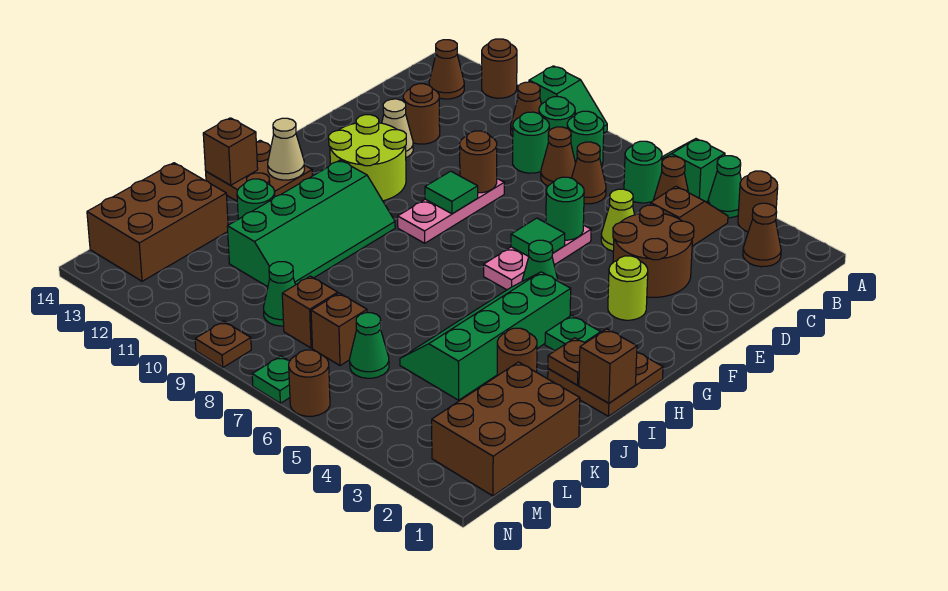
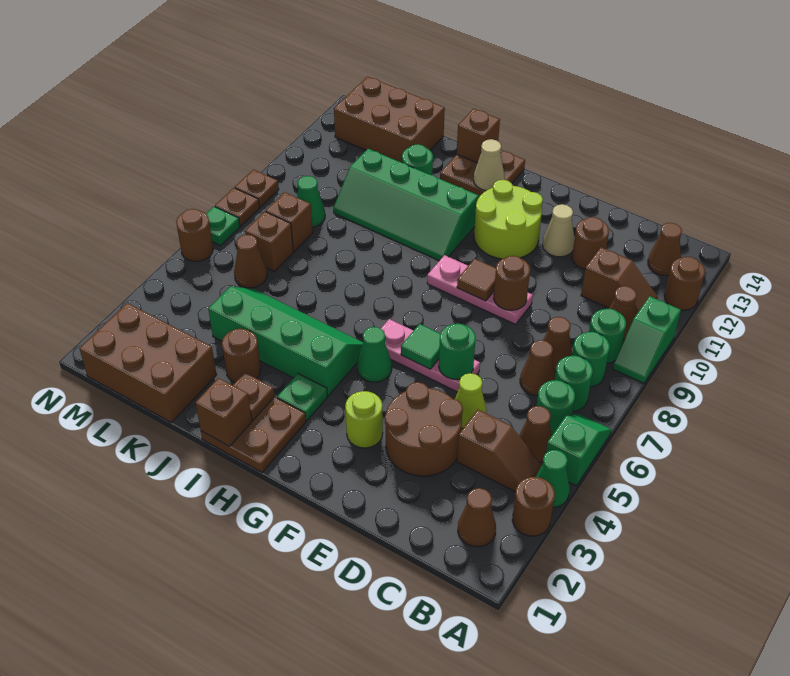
none -> brown slope B11:C11 level 1 top C
green round brick C9 level 1 -> green round brick B7 level 1
green tile F9 level 2 -> brown tile F9 level 2
green cone L6 level 1 -> brown cone L6 level 1
none -> brown plate N8 level 1

